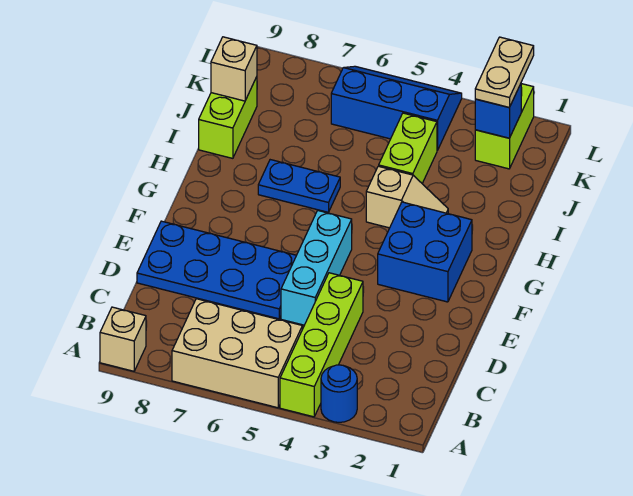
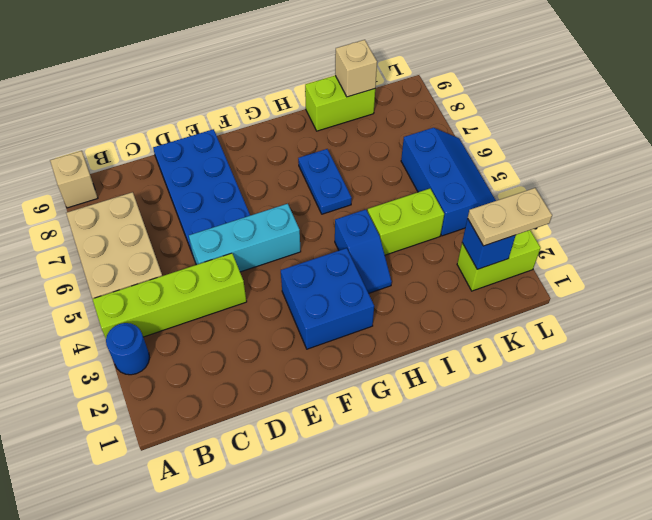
tan slope H3:H4 level 1 top 4 -> blue slope H3:H4 level 1 top 4

